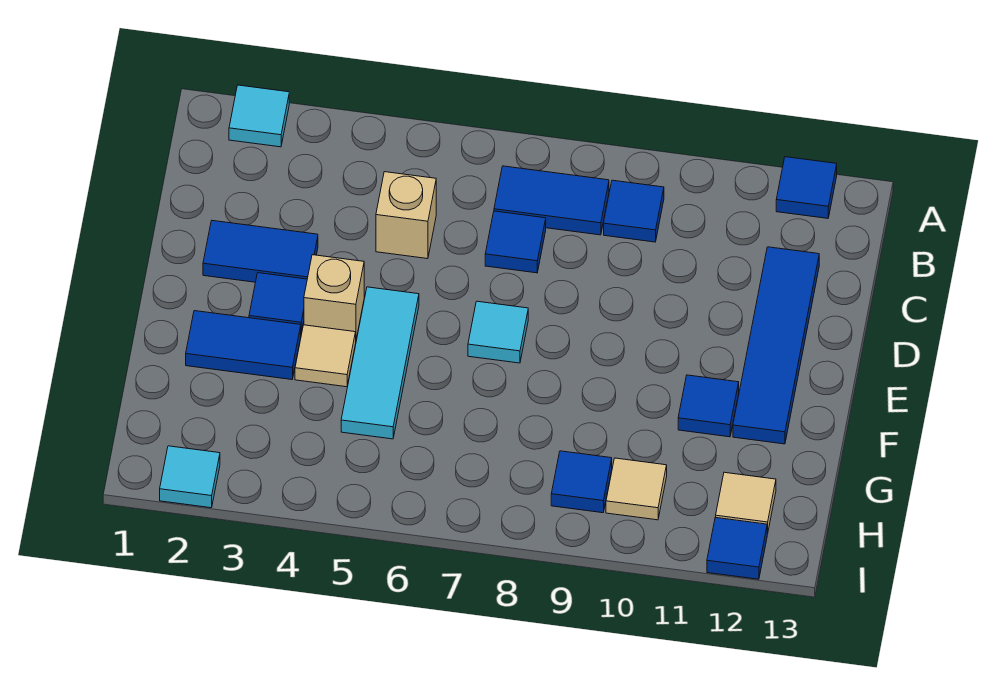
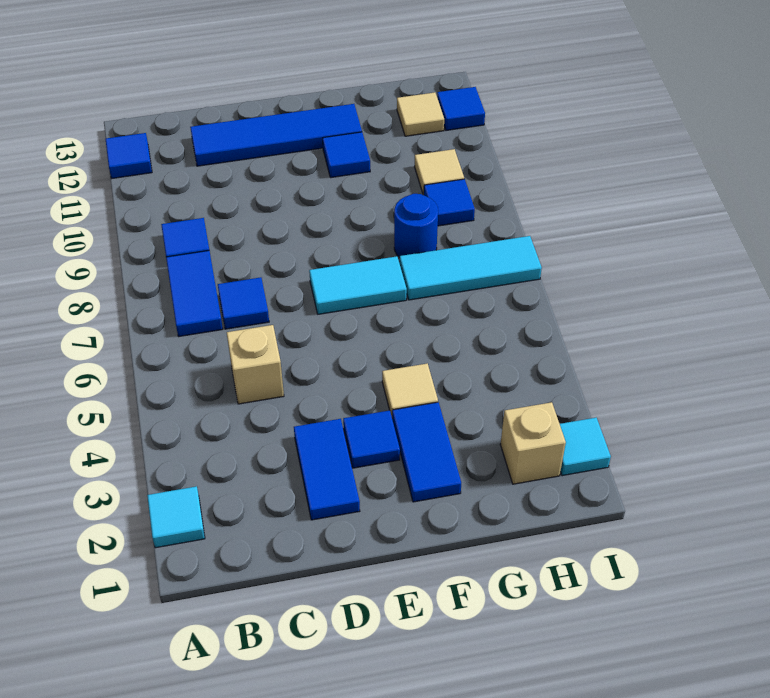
tan brick E4 level 1 -> tan brick H2 level 1
cyan tile E5:G5 level 1 -> cyan tile G7:I7 level 1
cyan tile E7 level 1 -> cyan tile E7:F7 level 1
none -> blue round brick G8 level 1

